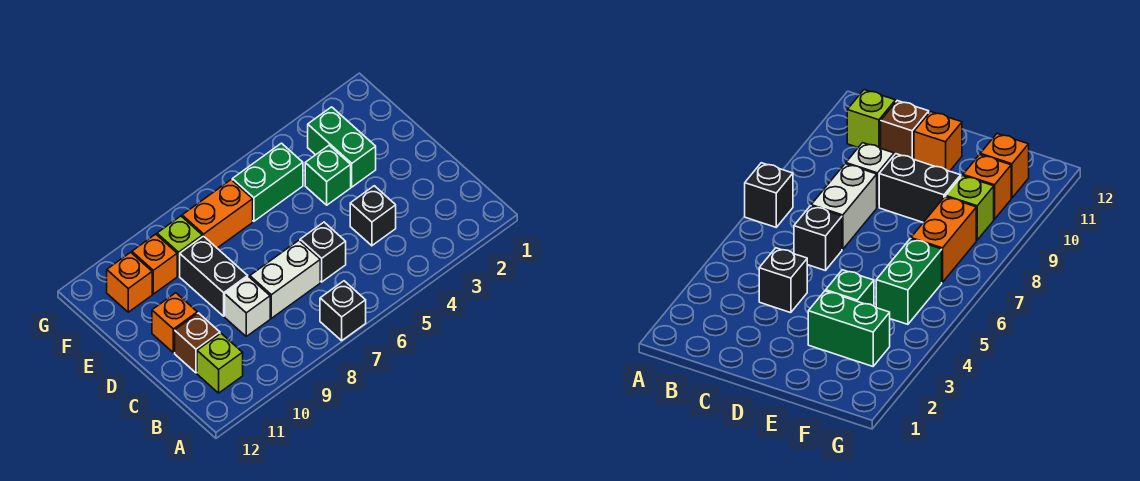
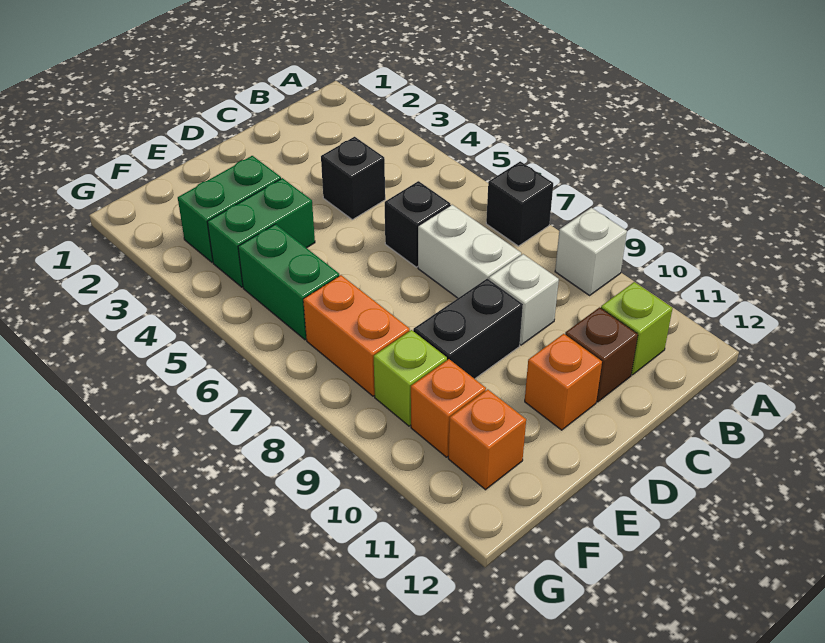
none -> white brick A9 level 1
green brick E4 level 1 -> green brick E4:F4 level 1

